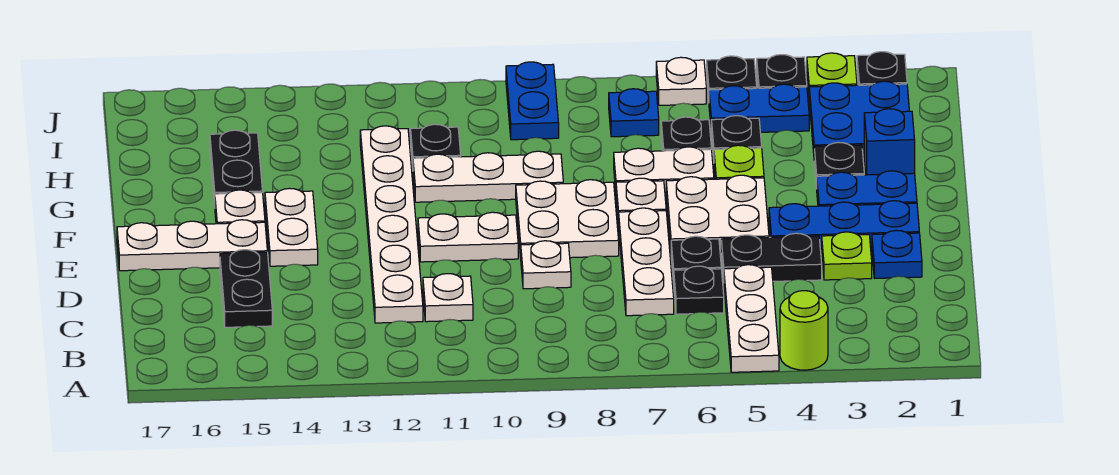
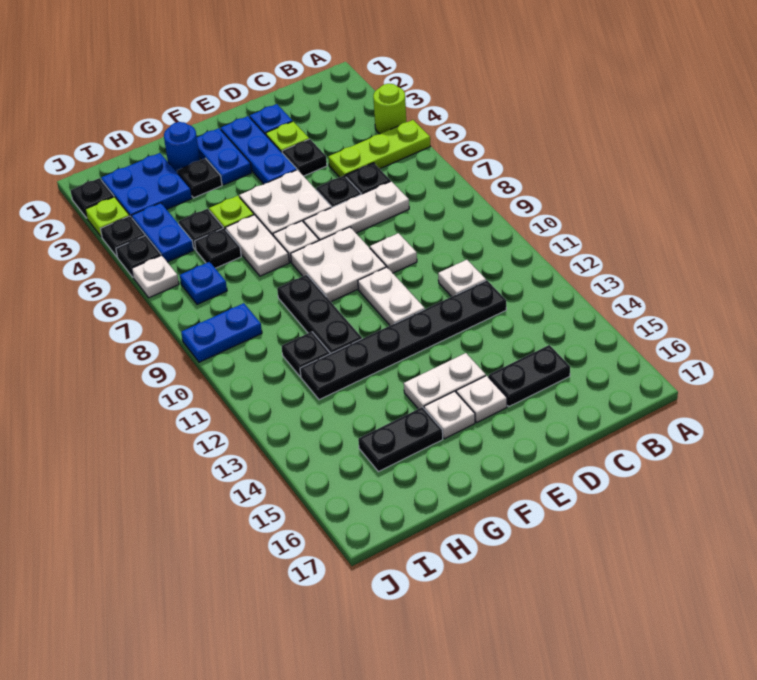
white plate A5:C5 level 1 -> lime plate A5:C5 level 1
white plate C12:H12 level 1 -> black plate C12:H12 level 1
black plate D4:D5 level 1 -> black plate D4 level 1
white plate E15:E17 level 1 -> white plate E15 level 1
blue brick G2 level 1 -> blue round brick G2 level 1
white plate G9:G11 level 1 -> black plate G9:G11 level 1

